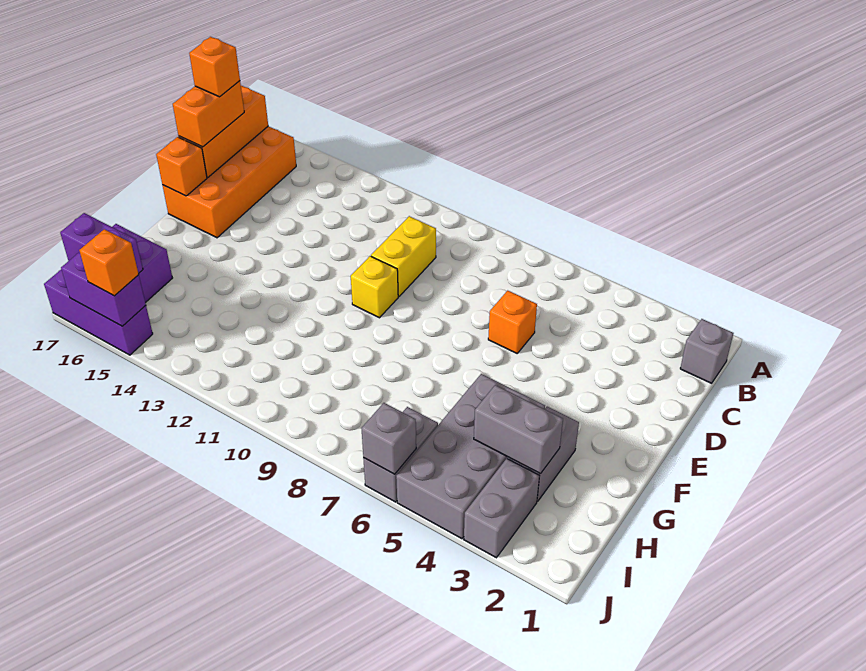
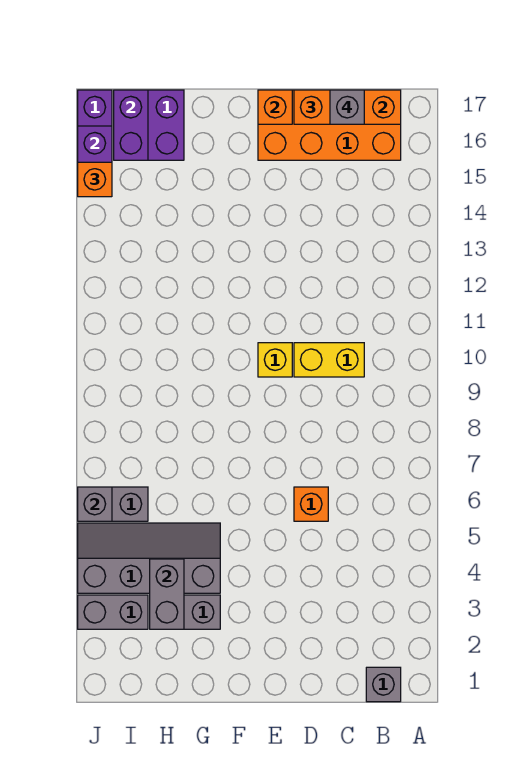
orange brick C17 level 4 -> grey brick C17 level 4
grey brick G4:J5 level 1 -> grey slope G4:J5 level 1 top 4

